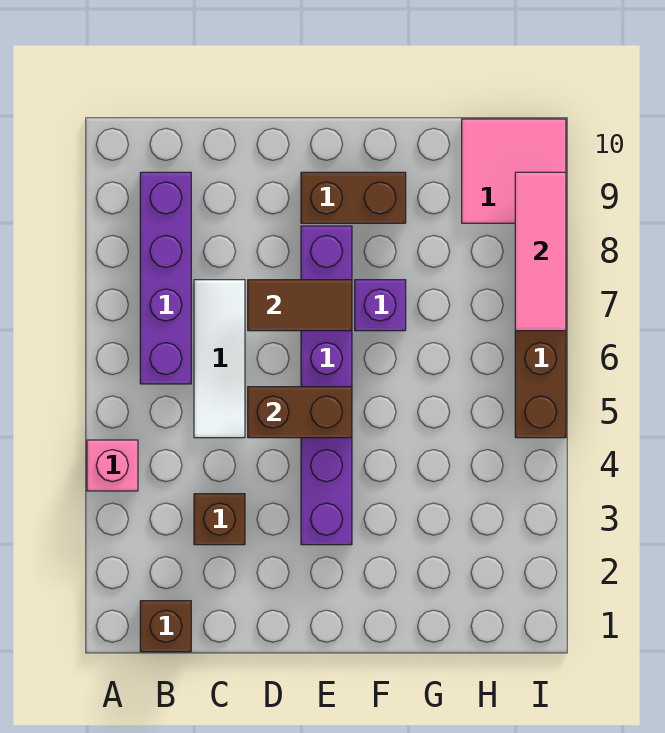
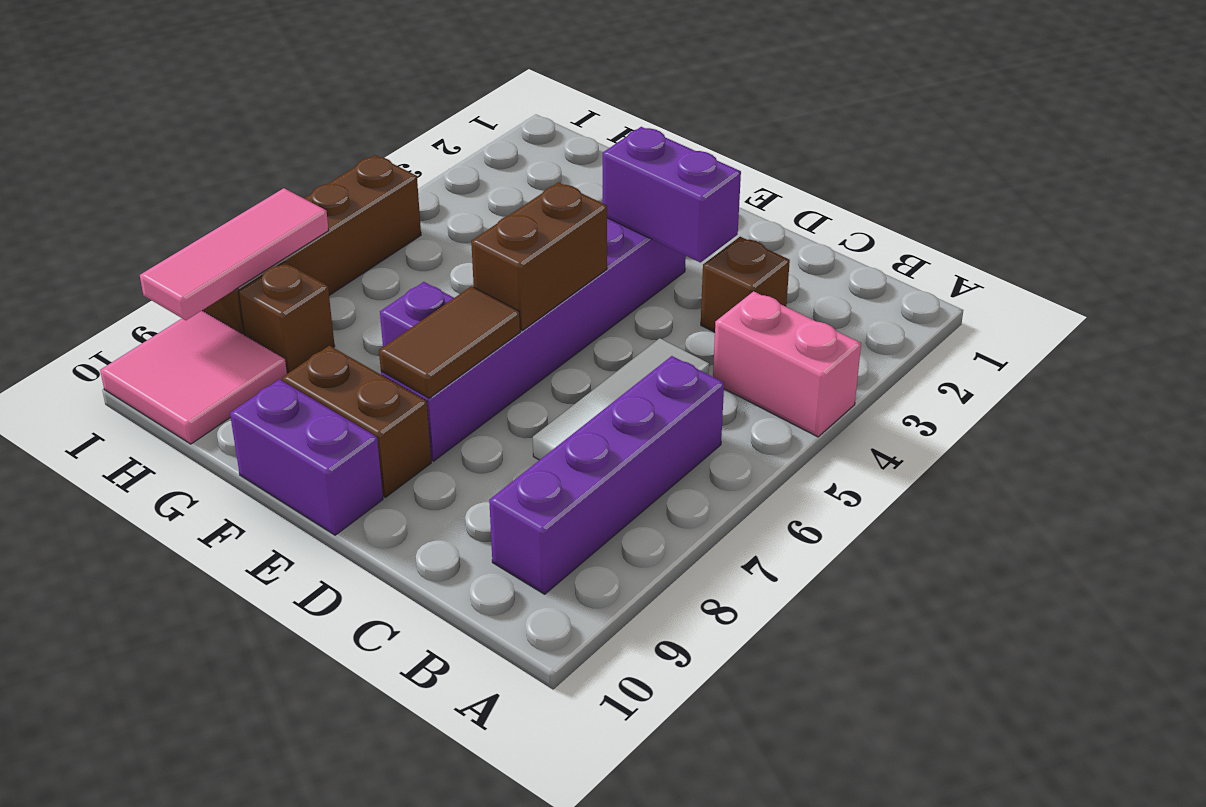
pink brick A4 level 1 -> pink brick A4:B4 level 1
brown brick B1 level 1 -> brown brick H8 level 1
none -> purple brick D3:E3 level 2
brown brick D5:E5 level 2 -> brown brick E5:E6 level 2
brown tile D7:E7 level 2 -> brown tile E7:E8 level 2
none -> purple brick E10:F10 level 1

